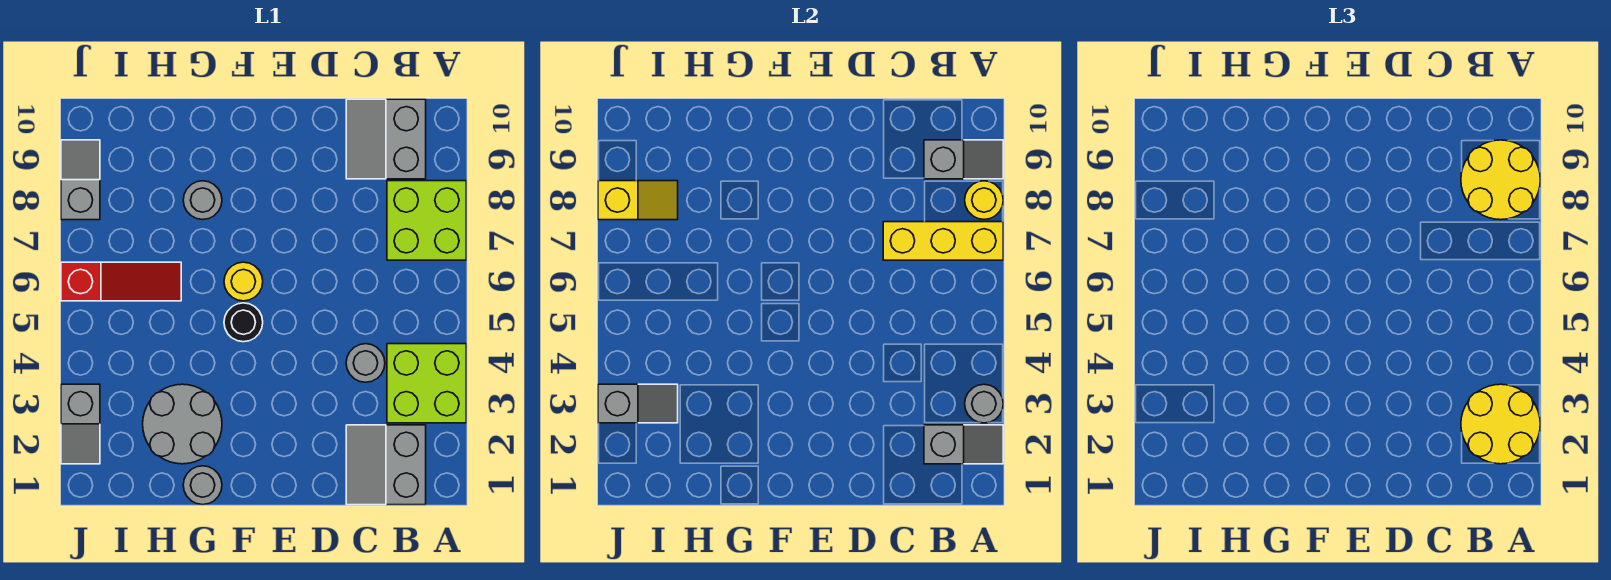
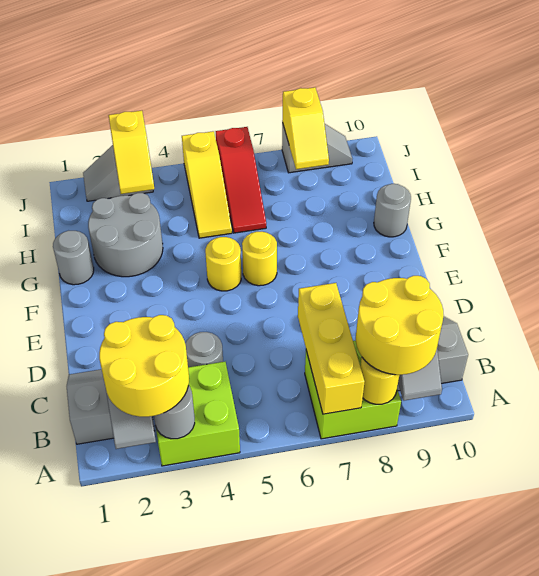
black round brick F5 level 1 -> yellow round brick F5 level 1
grey round brick G8 level 1 -> grey round brick G10 level 1
none -> yellow slope H5:J5 level 1 top J
grey slope I3:J3 level 2 top J -> yellow slope I3:J3 level 2 top J

